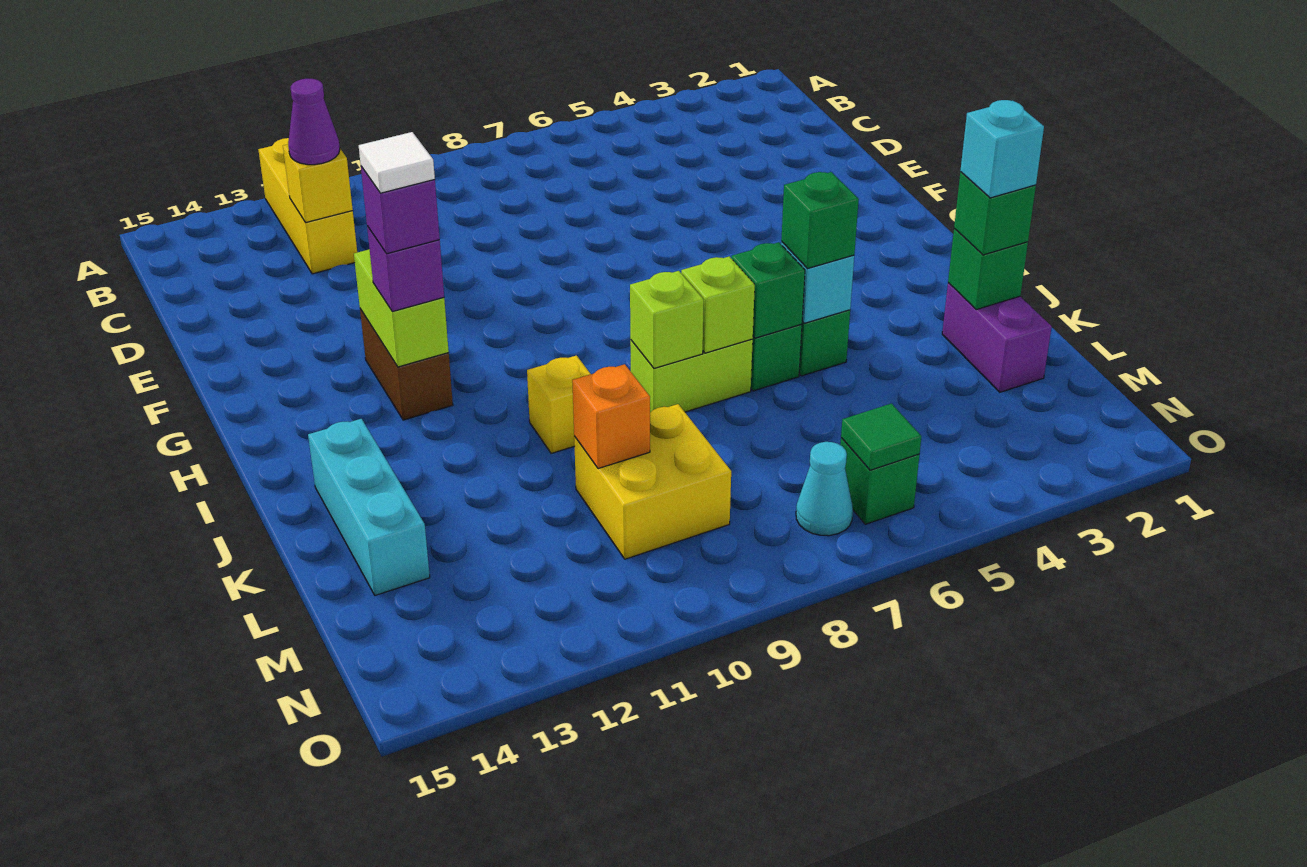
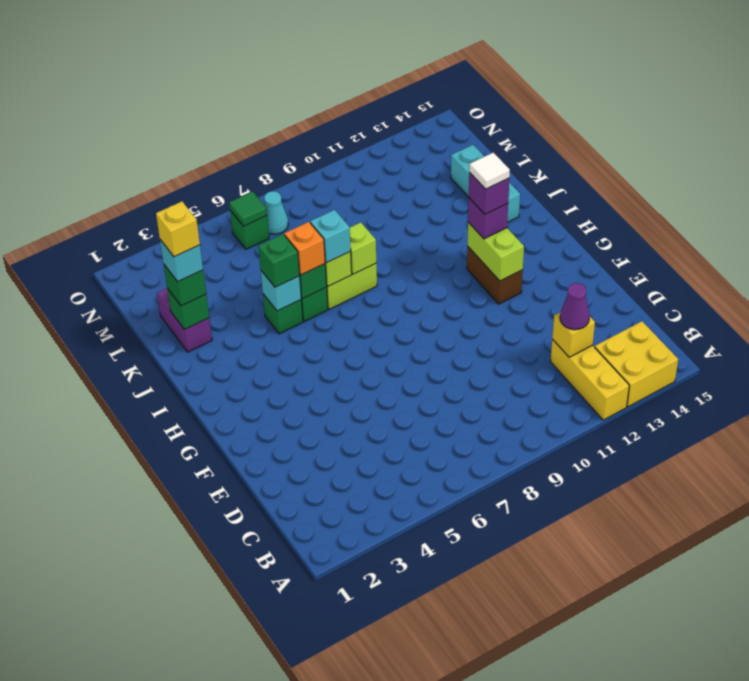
none -> cyan brick J7 level 3
yellow brick J10 level 1 -> yellow brick K2 level 5
yellow brick L9:M10 level 1 -> yellow brick A13:B14 level 1
orange brick L10 level 2 -> orange brick J6 level 3

